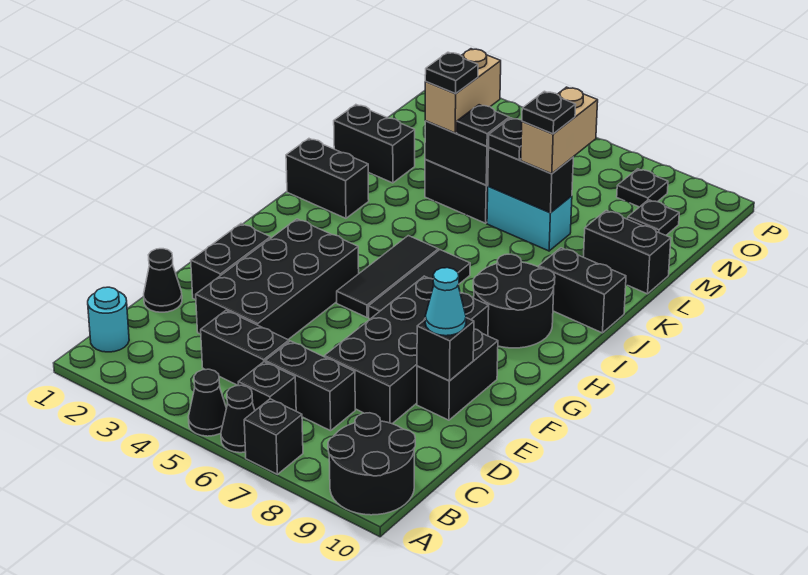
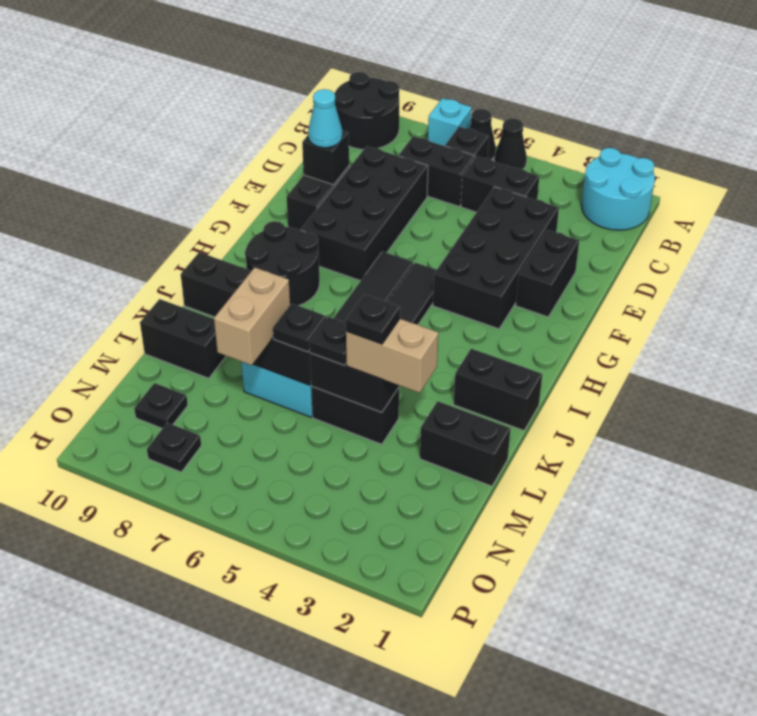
black brick A7 level 1 -> cyan brick A7 level 1
cyan round brick B1 level 1 -> cyan round brick A1:B2 level 1
black cone D1 level 1 -> none
tan brick L4:M4 level 3 -> tan brick L3:L4 level 3
black plate L7 level 4 -> none

